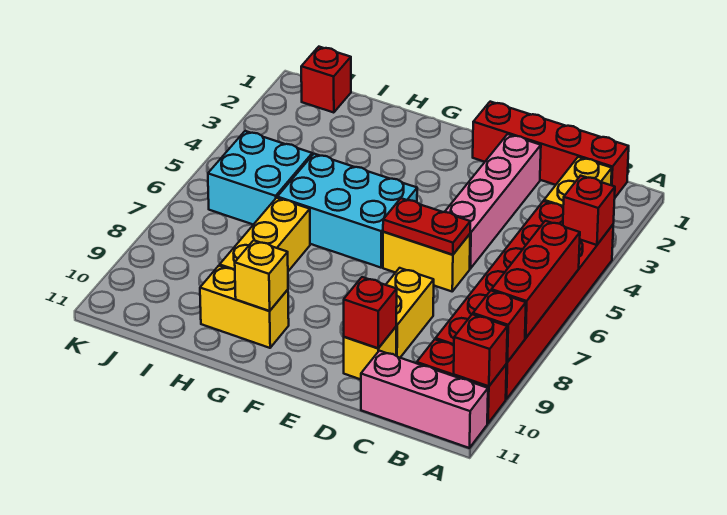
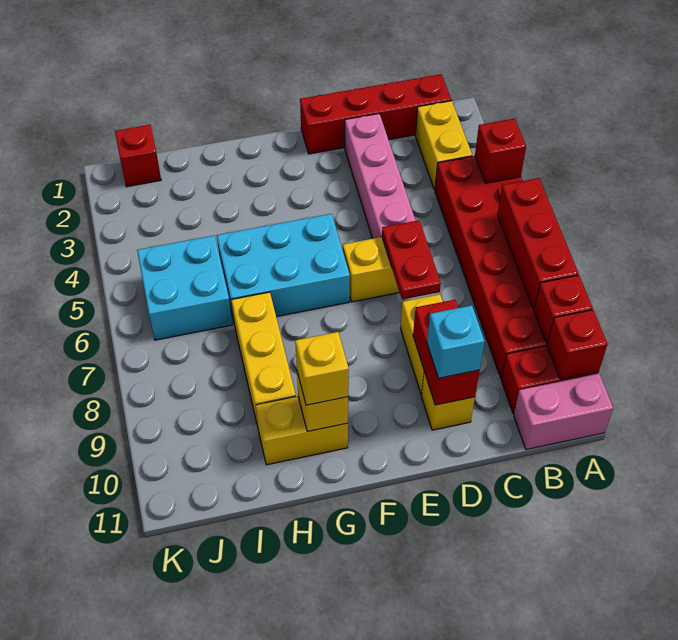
pink brick A11:C11 level 1 -> pink brick A11:B11 level 1
red plate D6:E6 level 2 -> red plate D6:D7 level 2
red brick D10 level 2 -> red brick D9:D10 level 2
none -> cyan brick D10 level 3
none -> yellow brick G10 level 3

